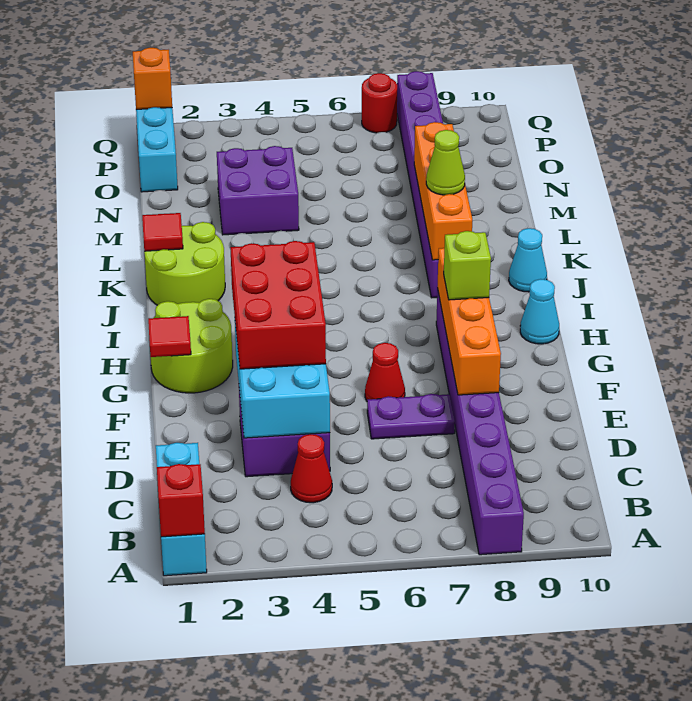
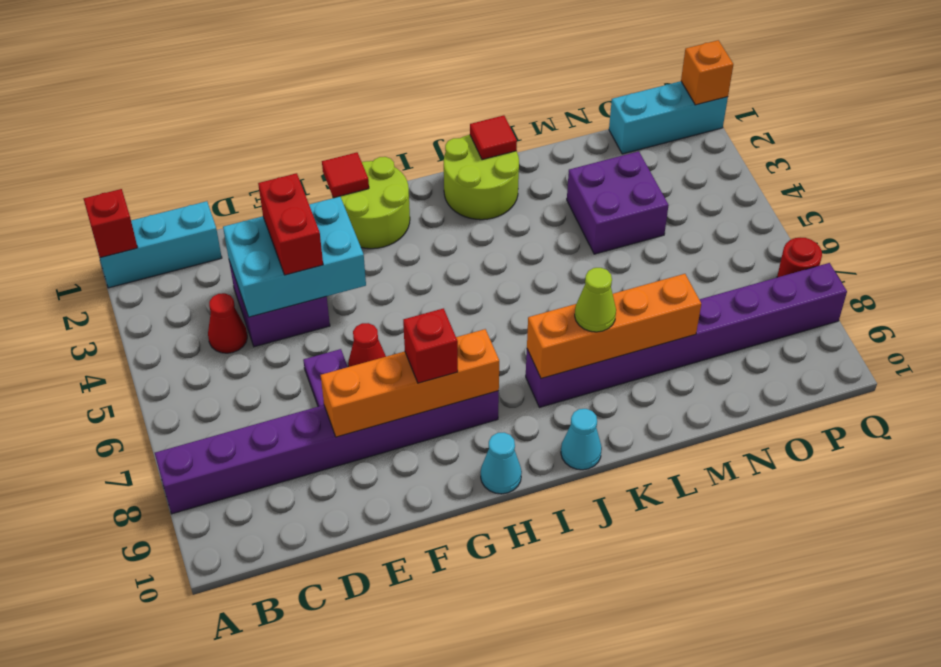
red brick E3:G4 level 3 -> red brick E3:E4 level 3
lime brick G8 level 3 -> red brick G8 level 3

